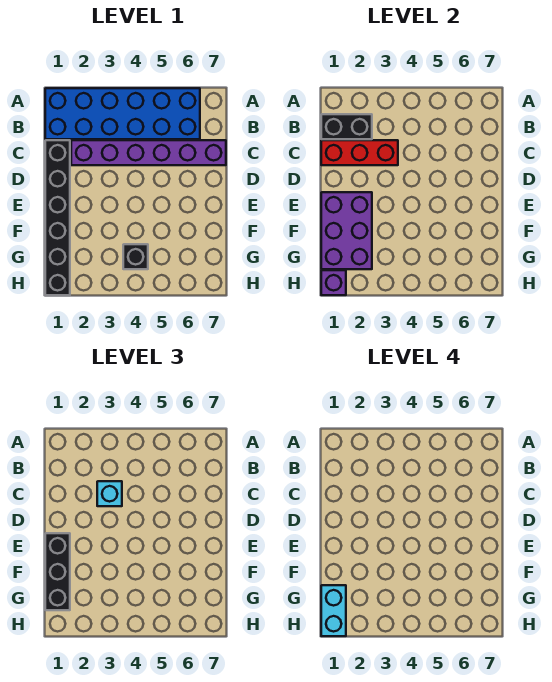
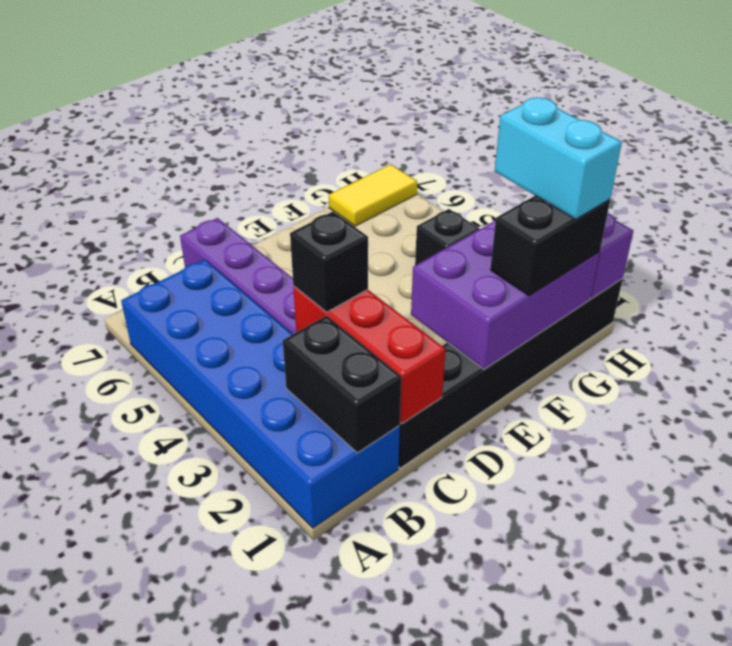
cyan brick C3 level 3 -> black brick C3 level 3
black brick E1:G1 level 3 -> black brick F1:G1 level 3
cyan brick G1:H1 level 4 -> cyan brick G1:G2 level 4
none -> yellow tile G7:H7 level 1

